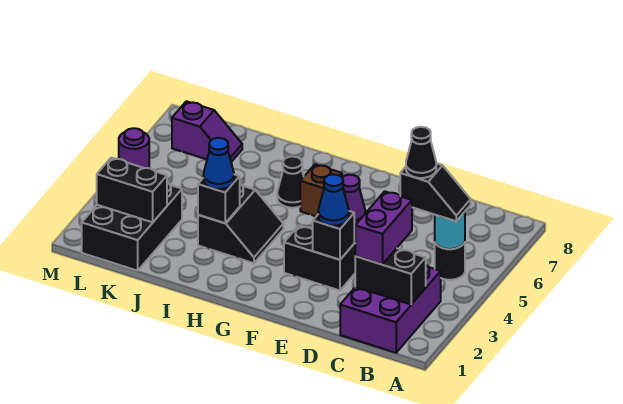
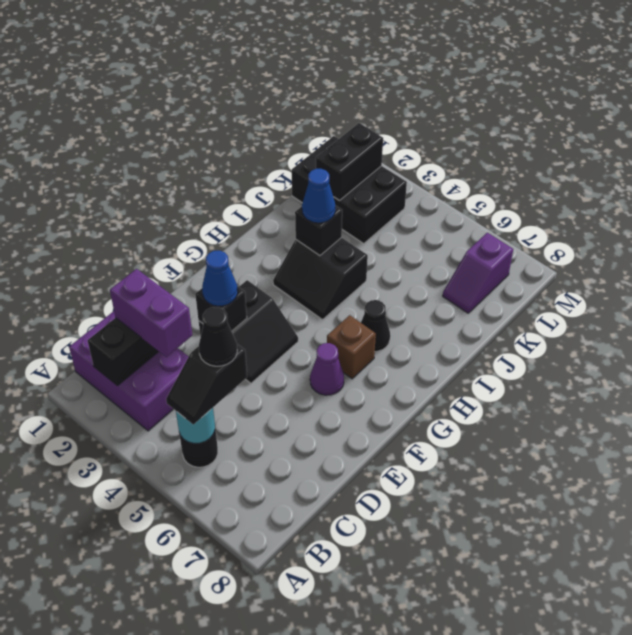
purple round brick M5 level 1 -> none

